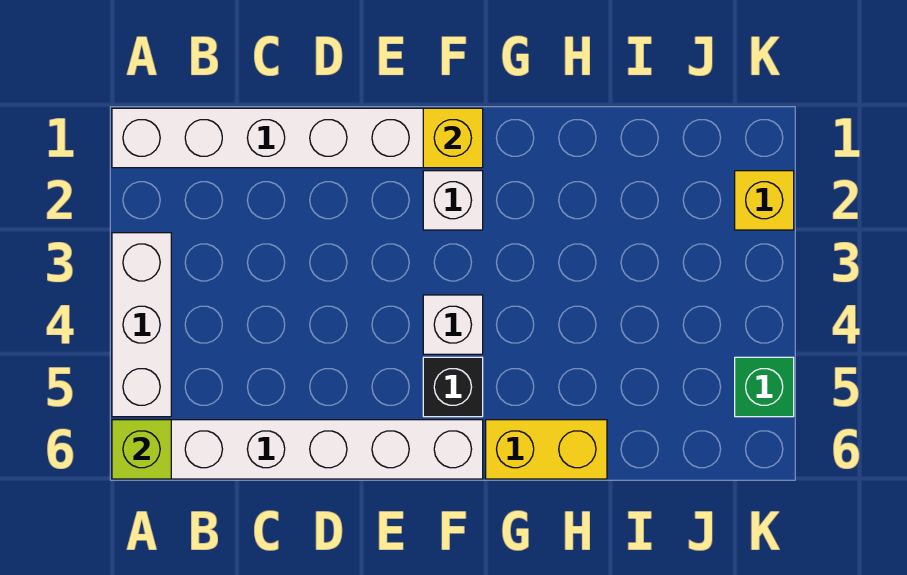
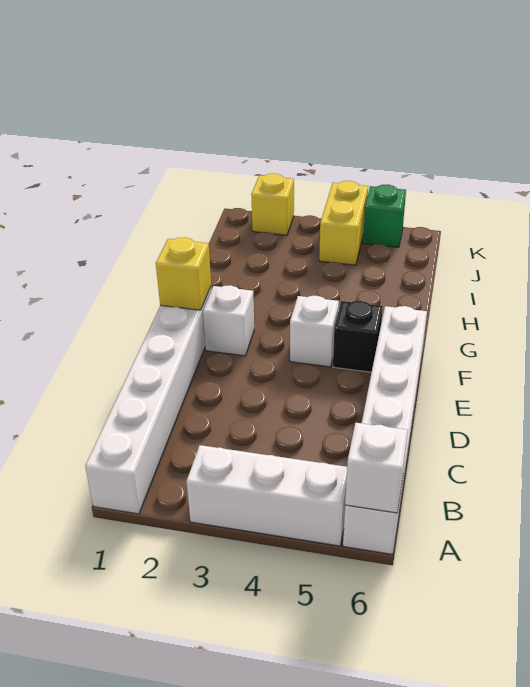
lime brick A6 level 2 -> white brick A6 level 2
yellow brick G6:H6 level 1 -> yellow brick J4:K4 level 1

